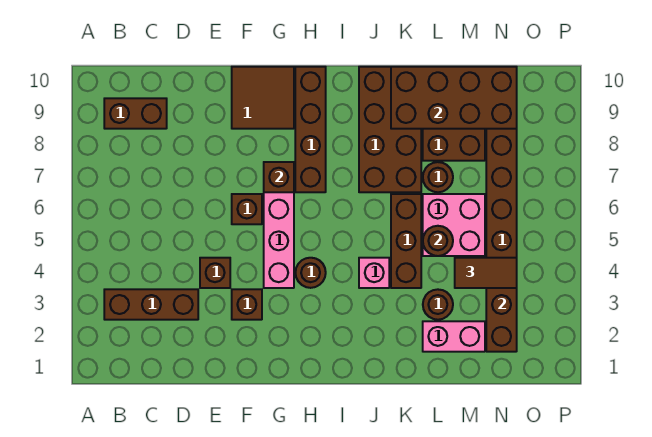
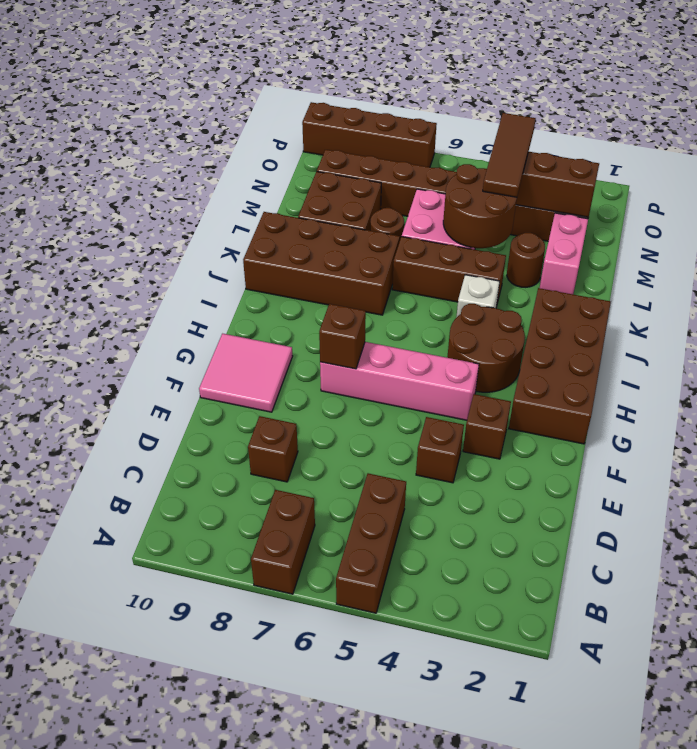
brown brick B3:D3 level 1 -> brown brick A5:C5 level 1
brown brick B9:C9 level 1 -> brown brick A7:B7 level 1
brown brick F6 level 1 -> brown brick D8 level 1
brown tile F9:G10 level 1 -> pink tile F9:G10 level 1
brown round brick H4 level 1 -> brown round brick H3:I4 level 1
brown brick H7:H10 level 1 -> brown brick P7:P10 level 1
pink brick J4 level 1 -> white brick J4 level 1
brown brick K9:N10 level 2 -> brown brick G1:J2 level 1
brown round brick L5 level 2 -> brown round brick L4:M5 level 2
brown tile M4:N4 level 3 -> brown tile M4:O4 level 3

